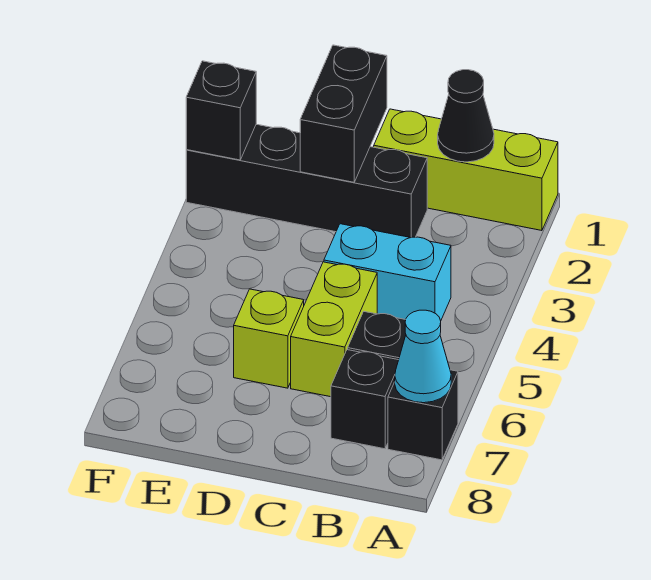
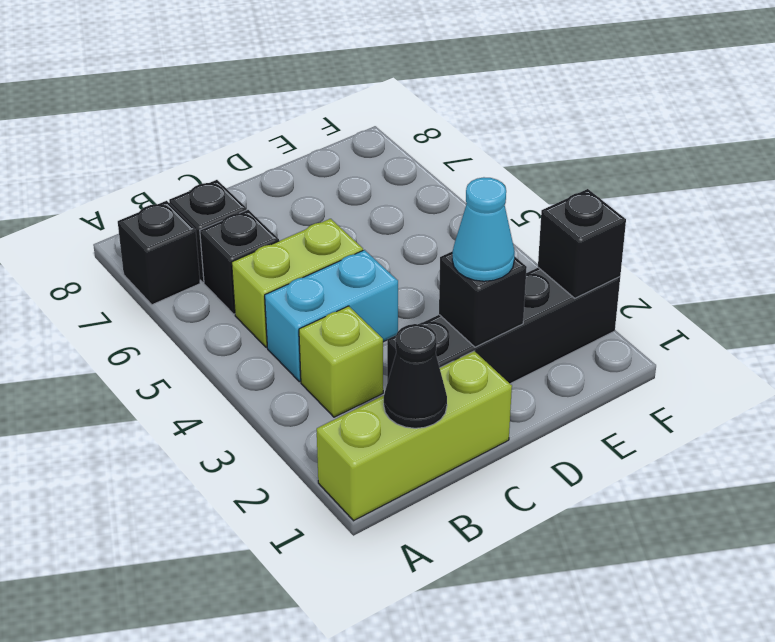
cyan cone A7 level 2 -> cyan cone D2 level 3
lime brick C5:C6 level 1 -> lime brick B5:C5 level 1
black brick D1:D2 level 2 -> black brick D2 level 2
lime brick D6 level 1 -> lime brick B3 level 1

